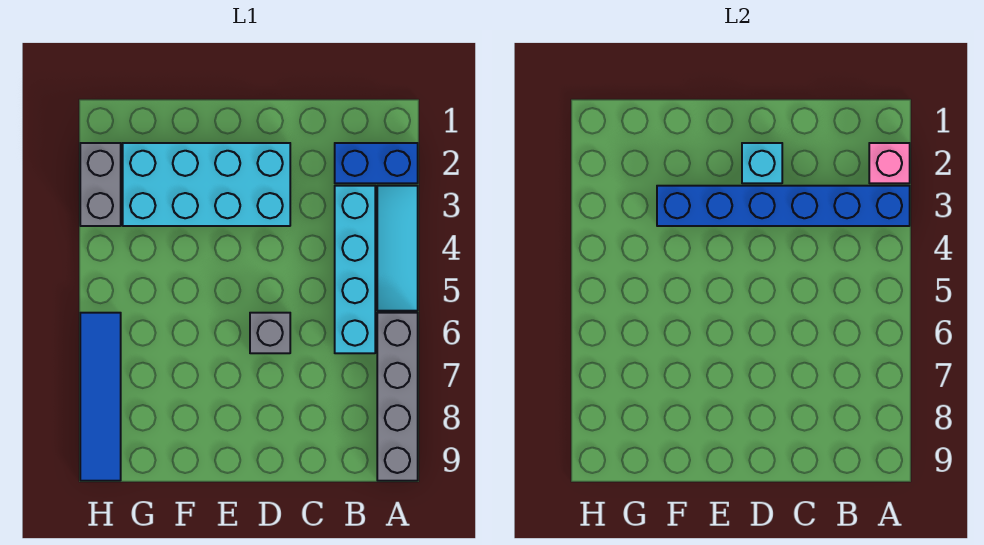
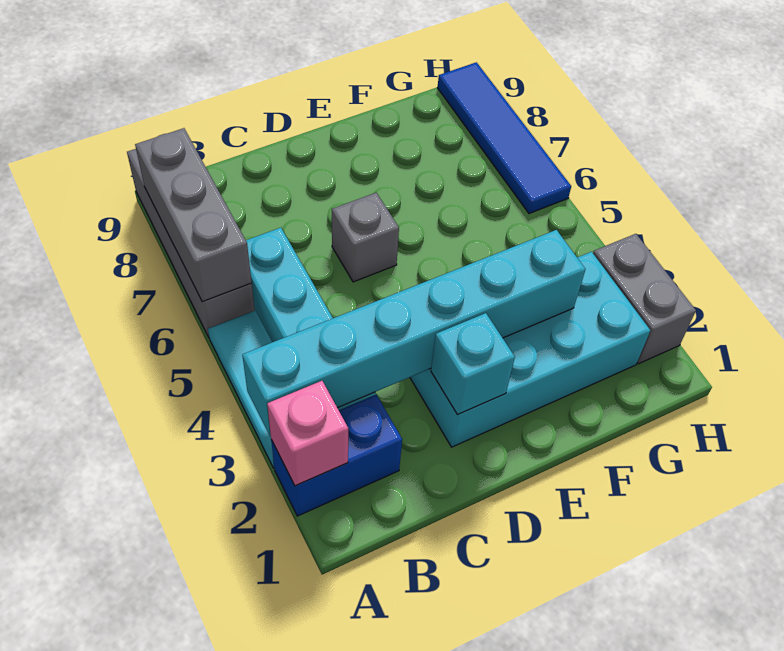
blue brick A3:F3 level 2 -> cyan brick A3:F3 level 2
none -> grey brick A6:A8 level 2

